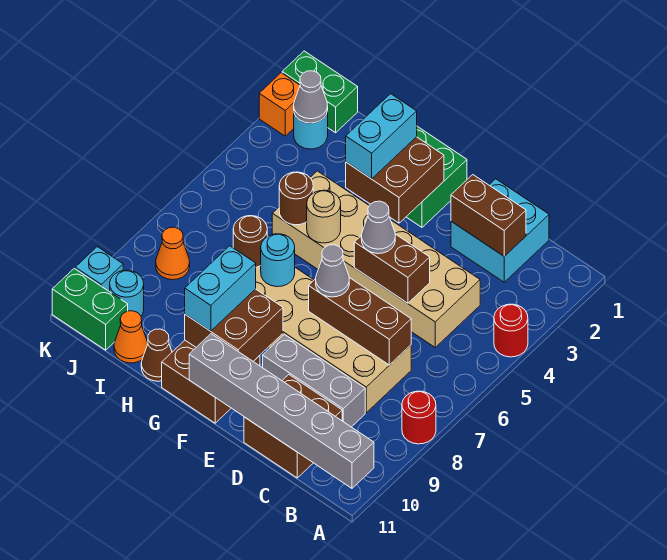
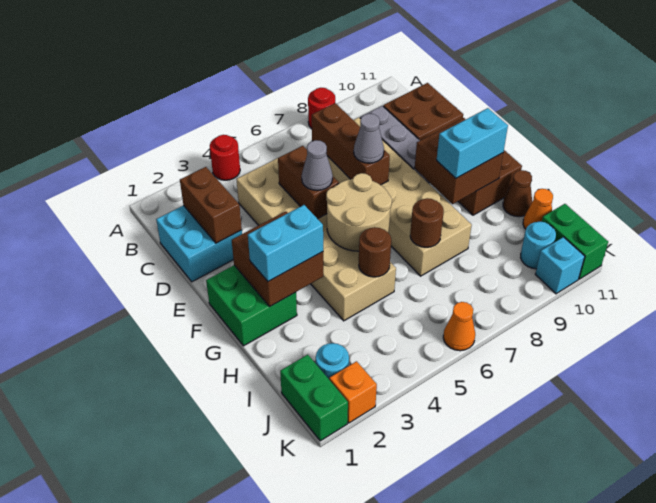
grey brick A11:F11 level 2 -> none
tan round brick G5 level 2 -> tan round brick F5:G6 level 2
cyan round brick G7 level 2 -> none
grey cone J2 level 2 -> none
orange cone J8 level 1 -> orange cone K6 level 1

